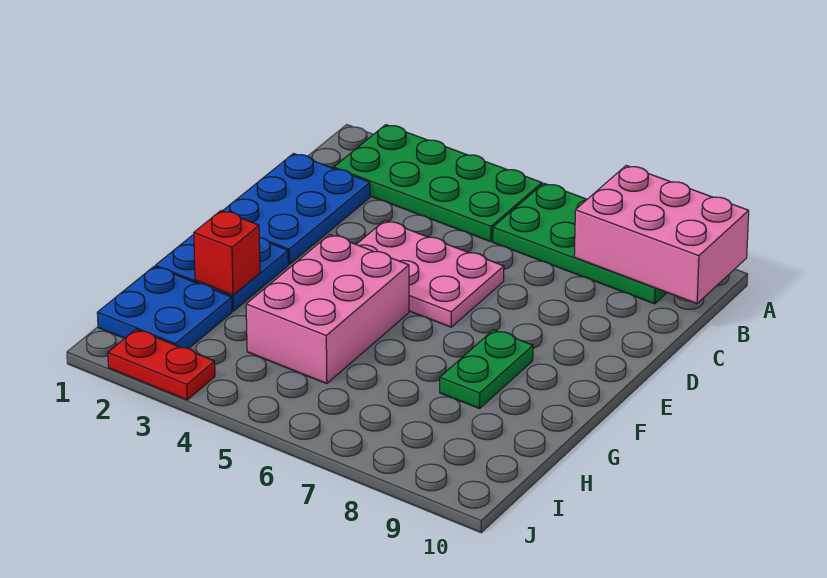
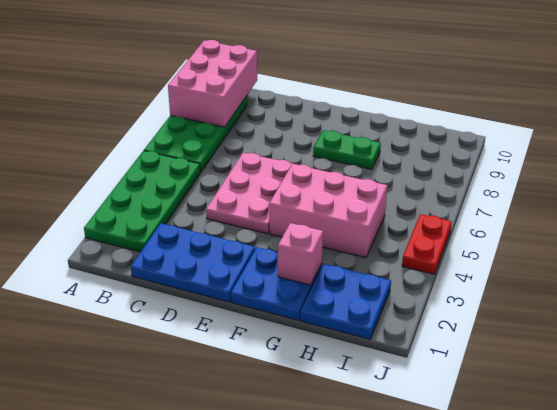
red brick G2 level 2 -> pink brick G2 level 2
red plate J2:J3 level 1 -> red plate J4:J5 level 1

